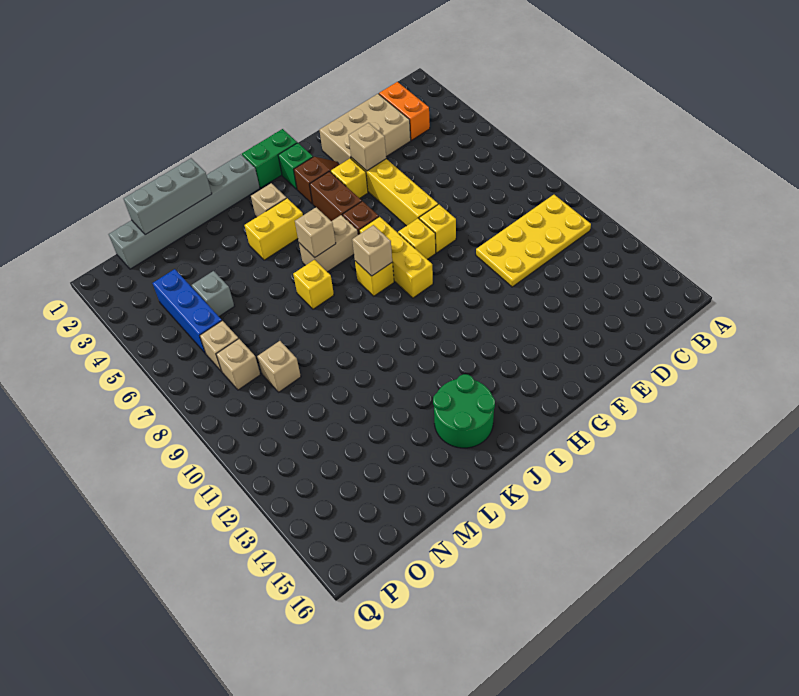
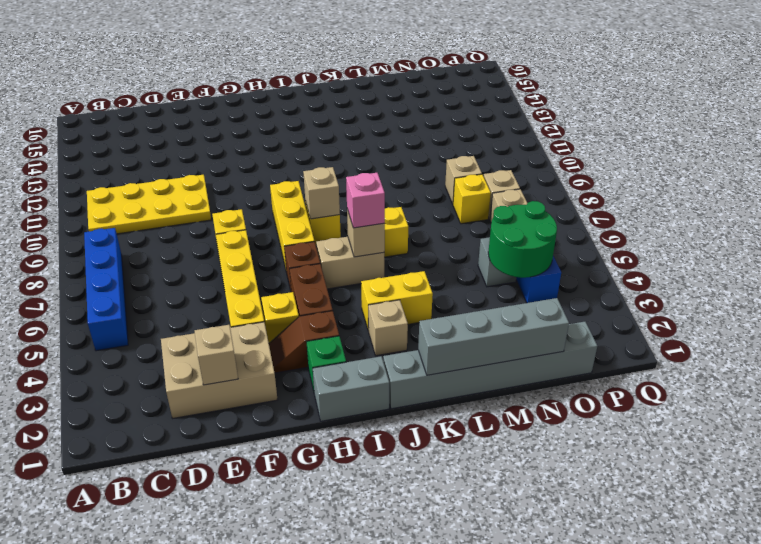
none -> blue brick B5:B8 level 1
orange brick C2:C3 level 1 -> none
tan brick F4 level 2 -> tan brick E2 level 2
yellow brick G8 level 1 -> yellow brick N8 level 1
green brick H1:I1 level 1 -> grey brick H1:I1 level 1
none -> pink brick J6 level 3
green round brick J14:K15 level 1 -> green round brick N4:O5 level 2
grey brick L1:N1 level 2 -> grey brick K1:N1 level 2

